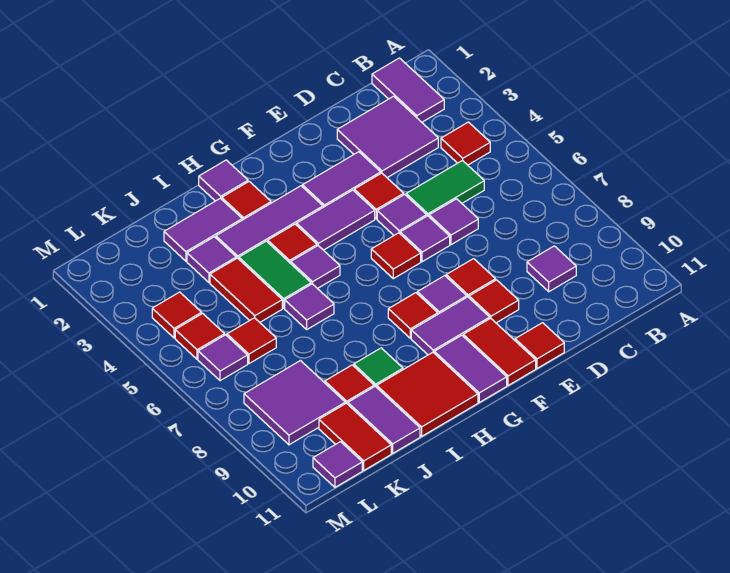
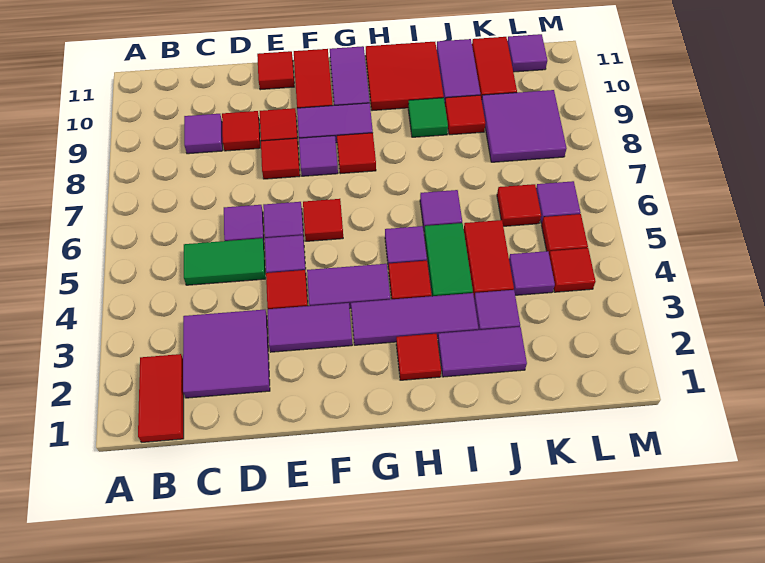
purple tile B1:B2 level 1 -> red tile B1:B2 level 1
red tile B4 level 1 -> red tile D9 level 1
purple tile H1 level 1 -> purple tile K4 level 1

